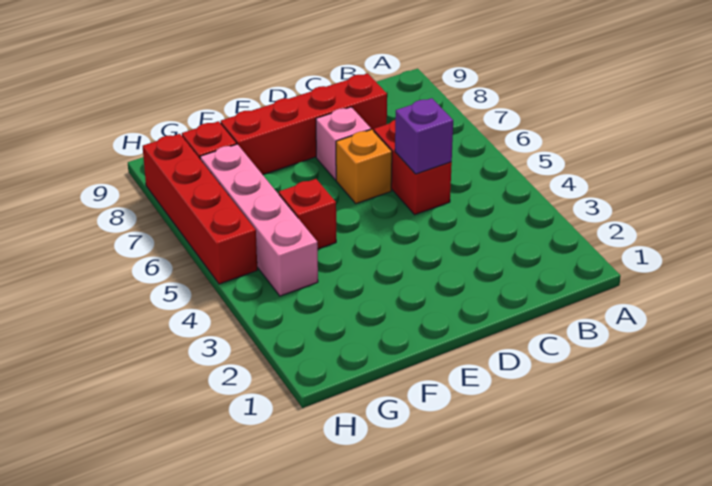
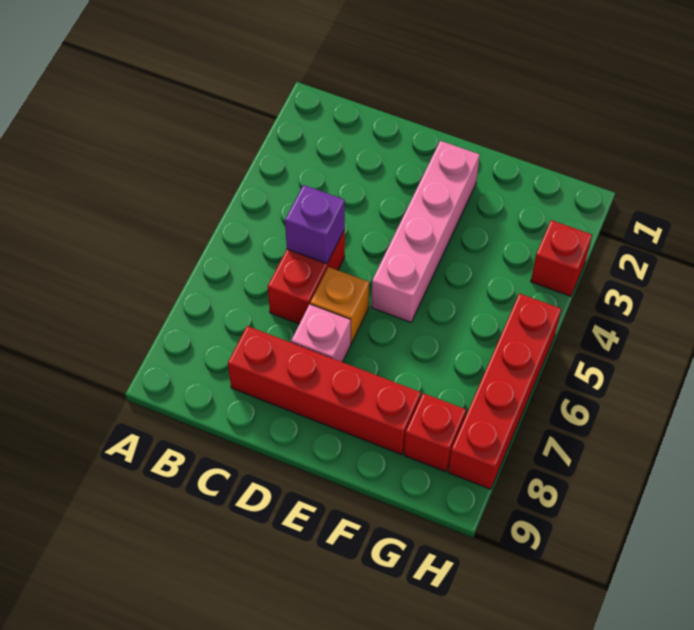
red brick F5 level 1 -> red brick H3 level 1
pink brick G4:G7 level 1 -> pink brick E2:E5 level 1

